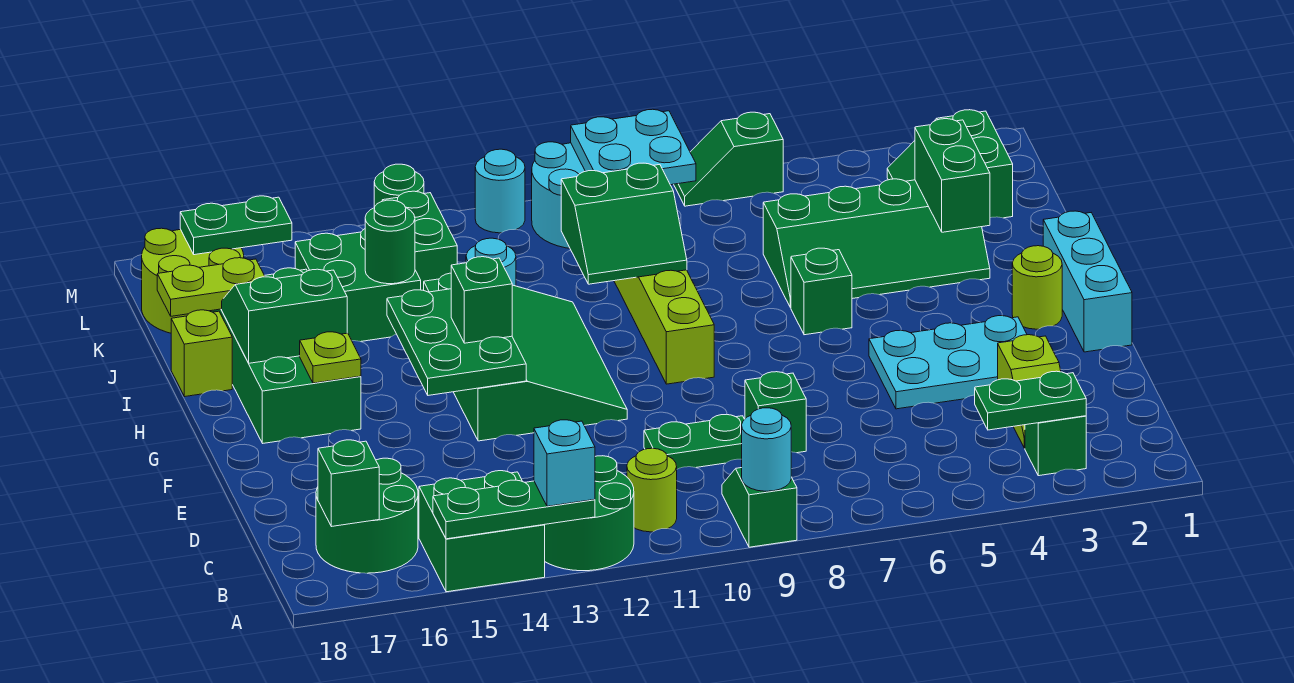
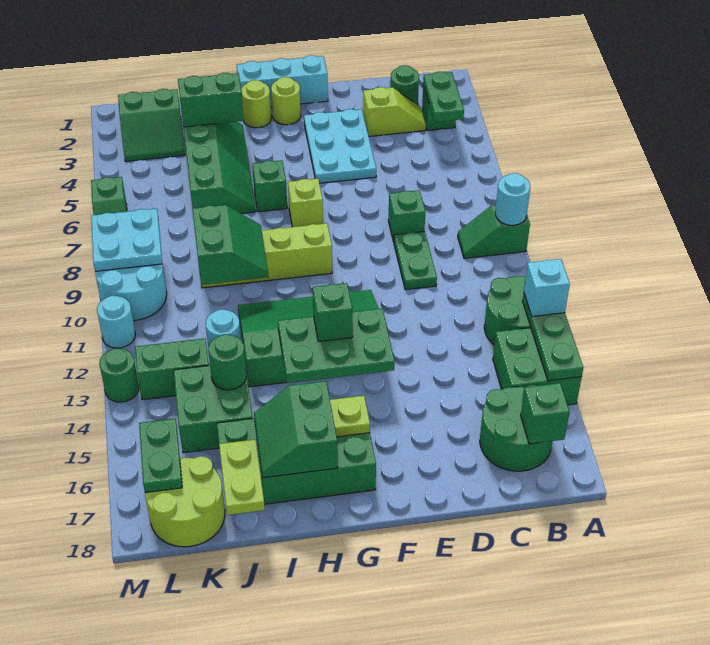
lime round brick B11 level 1 -> lime round brick H2 level 1
none -> green round brick C2 level 1
lime brick I18 level 1 -> lime brick G7 level 1

